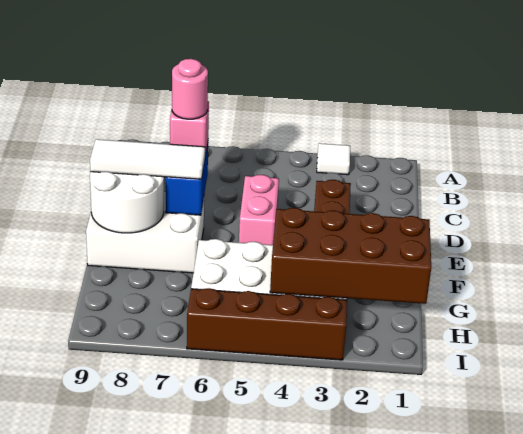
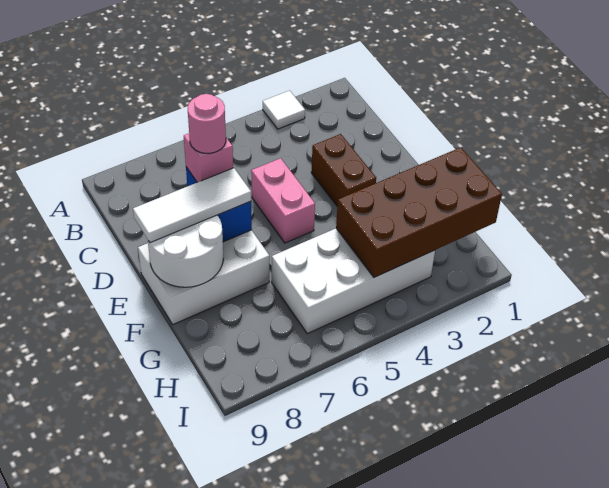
brown brick I3:I6 level 1 -> none

